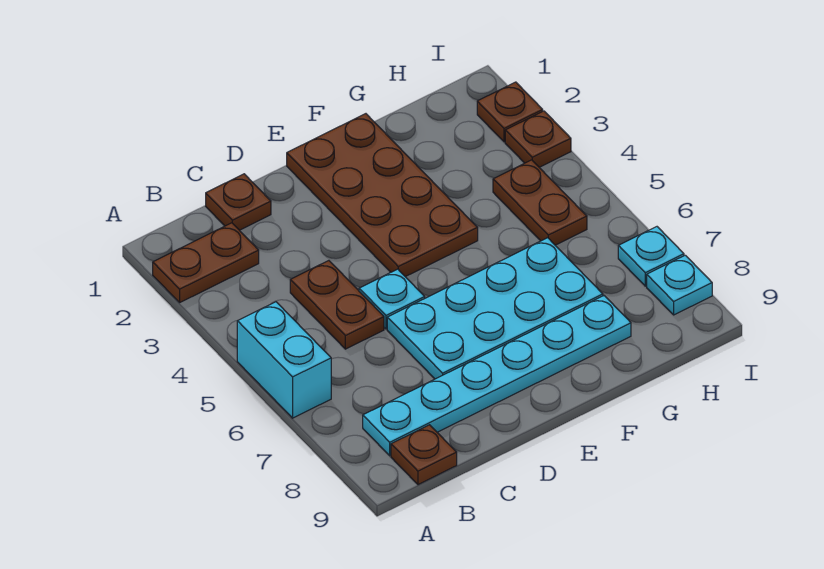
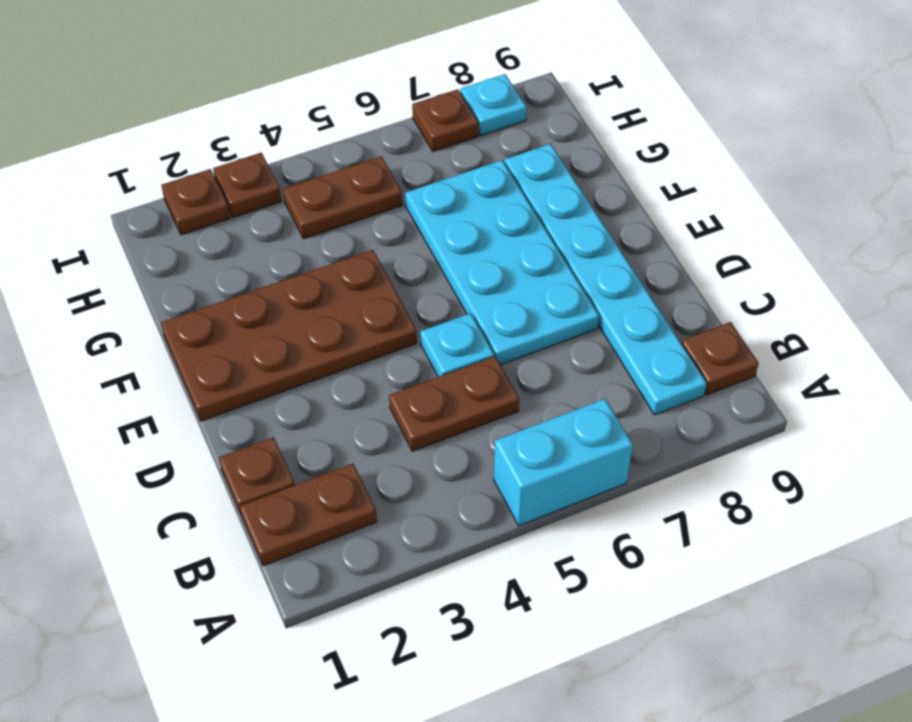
brown plate A2:B2 level 1 -> brown plate B1:B2 level 1
cyan plate I7 level 1 -> brown plate I7 level 1

